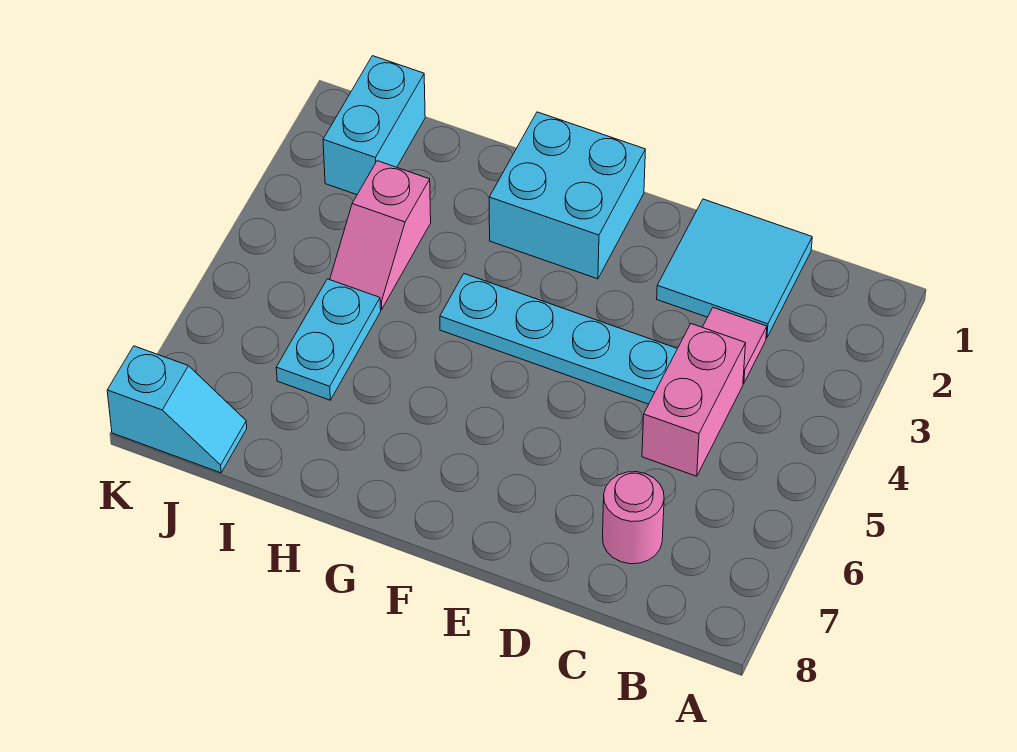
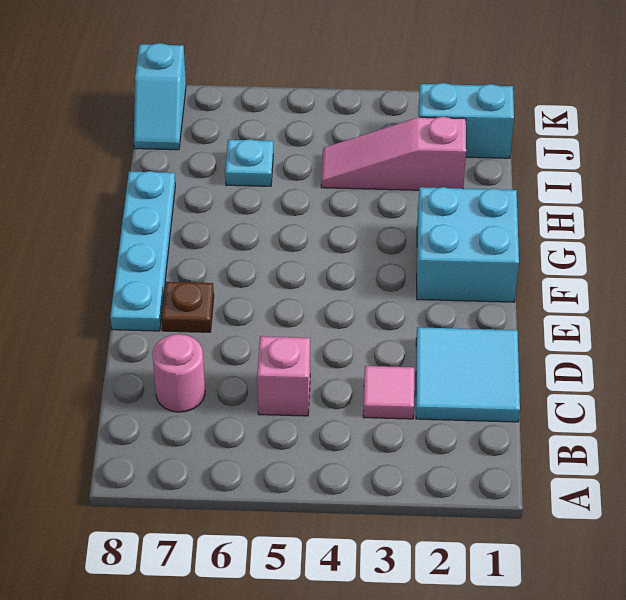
pink brick C4:C5 level 1 -> pink brick C5 level 1
cyan plate D4:G4 level 1 -> cyan plate E8:H8 level 1
none -> brown plate E7 level 1
pink slope I3:I4 level 1 top 3 -> pink slope I2:I4 level 1 top 2
cyan plate I5:I6 level 1 -> cyan plate I6 level 1

